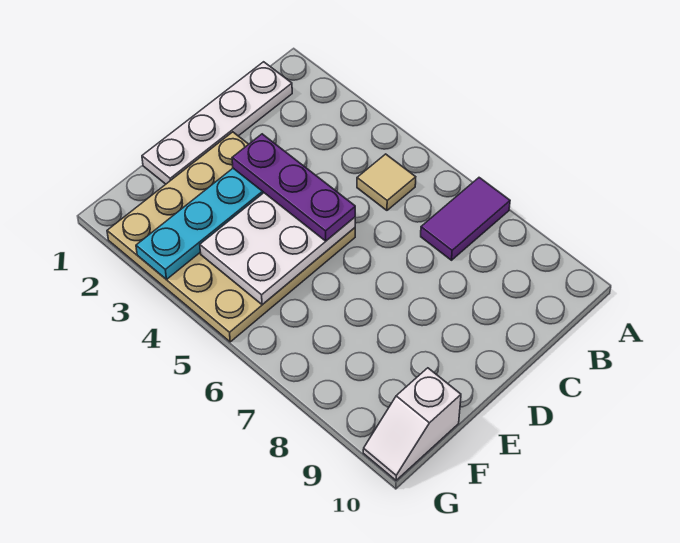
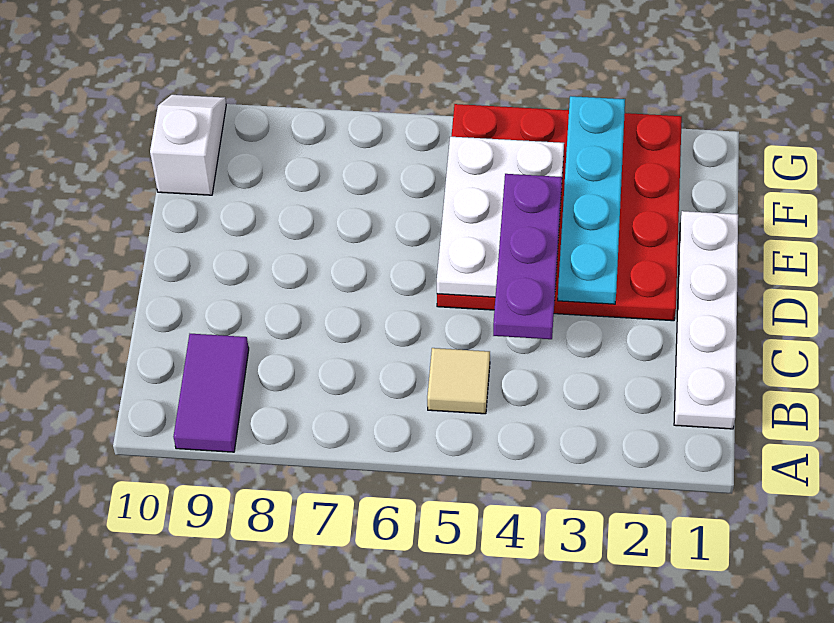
purple tile A7:B7 level 1 -> purple tile A9:B9 level 1
tan plate D2:G5 level 1 -> red plate D2:G5 level 1
purple plate D3:D5 level 3 -> purple plate C4:E4 level 3

